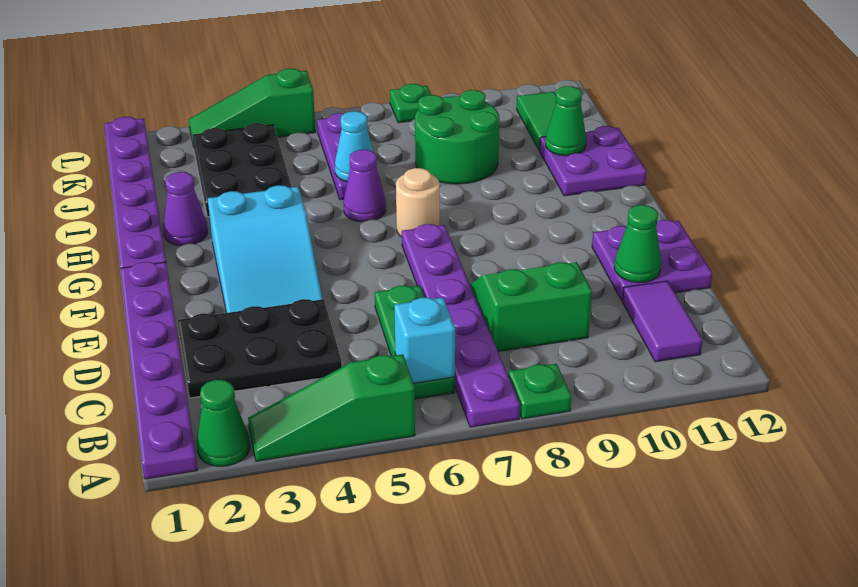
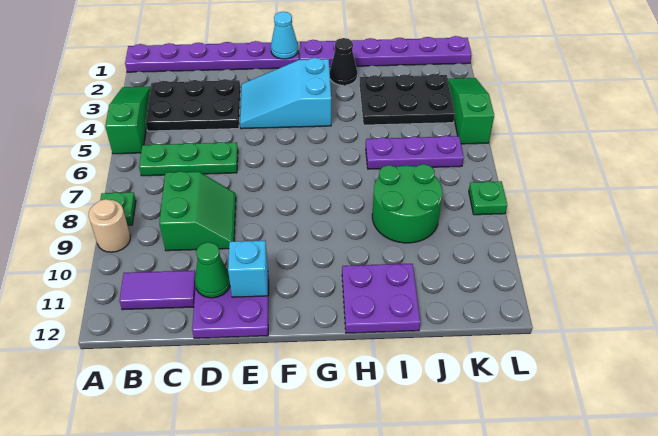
green cone A2 level 1 -> none
purple plate A7:F7 level 1 -> none
cyan brick B6 level 2 -> cyan brick E11 level 2
black plate C2:D4 level 1 -> black plate B3:D4 level 1
tan round brick G7 level 1 -> tan round brick A9 level 1
purple cone H2 level 1 -> black cone H2 level 1
purple cone H6 level 1 -> none
cyan cone I6 level 2 -> cyan cone F1 level 2
green cone I11 level 2 -> none
green tile J11:K11 level 1 -> none

